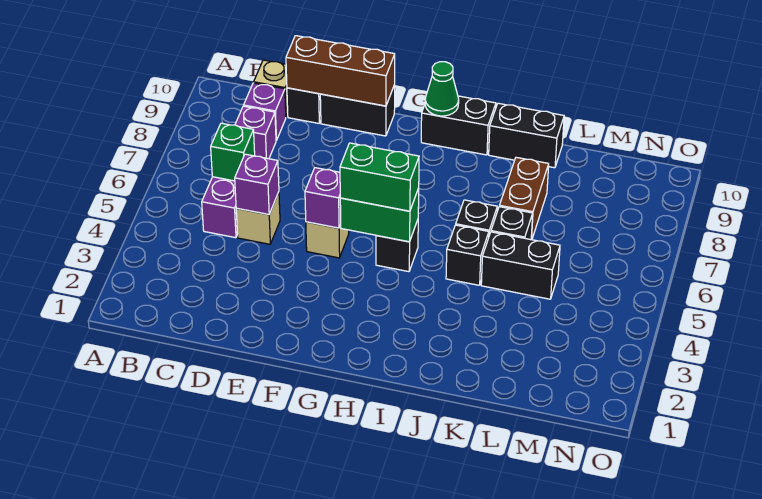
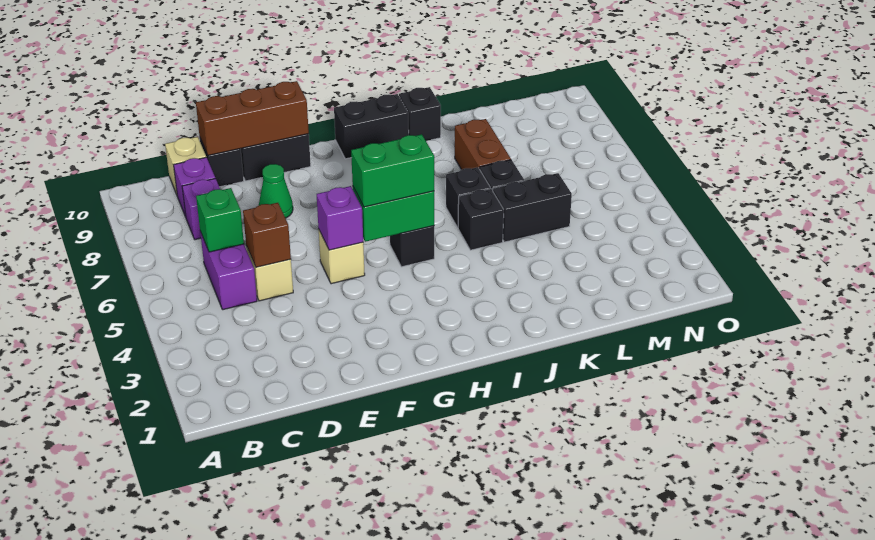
purple brick D5 level 2 -> brown brick D5 level 2
green cone H10 level 2 -> green cone E8 level 1
black brick J10:K10 level 1 -> black brick J10 level 1

